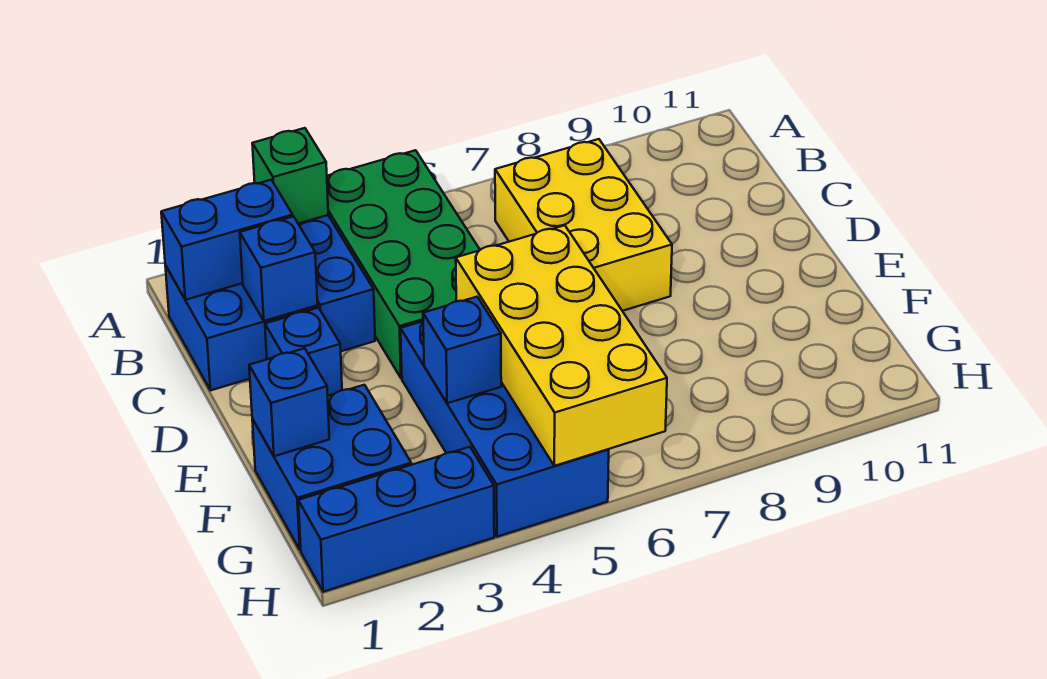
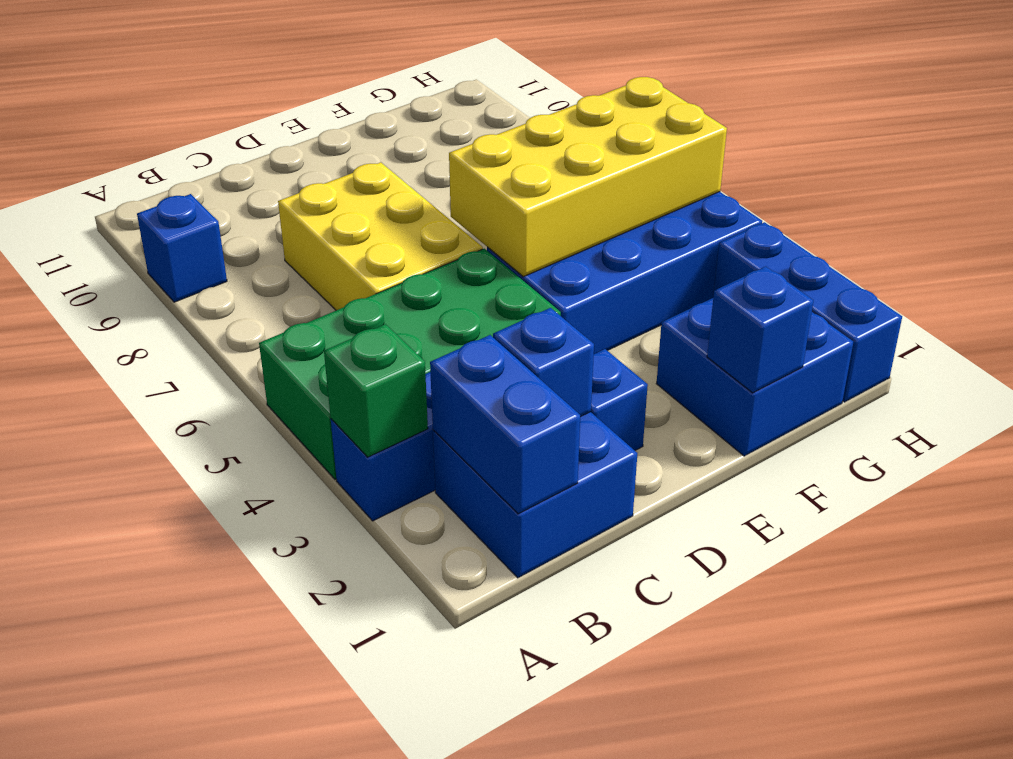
yellow brick B7:D8 level 1 -> yellow brick C6:D8 level 1
blue brick F4 level 2 -> blue brick A9 level 1

